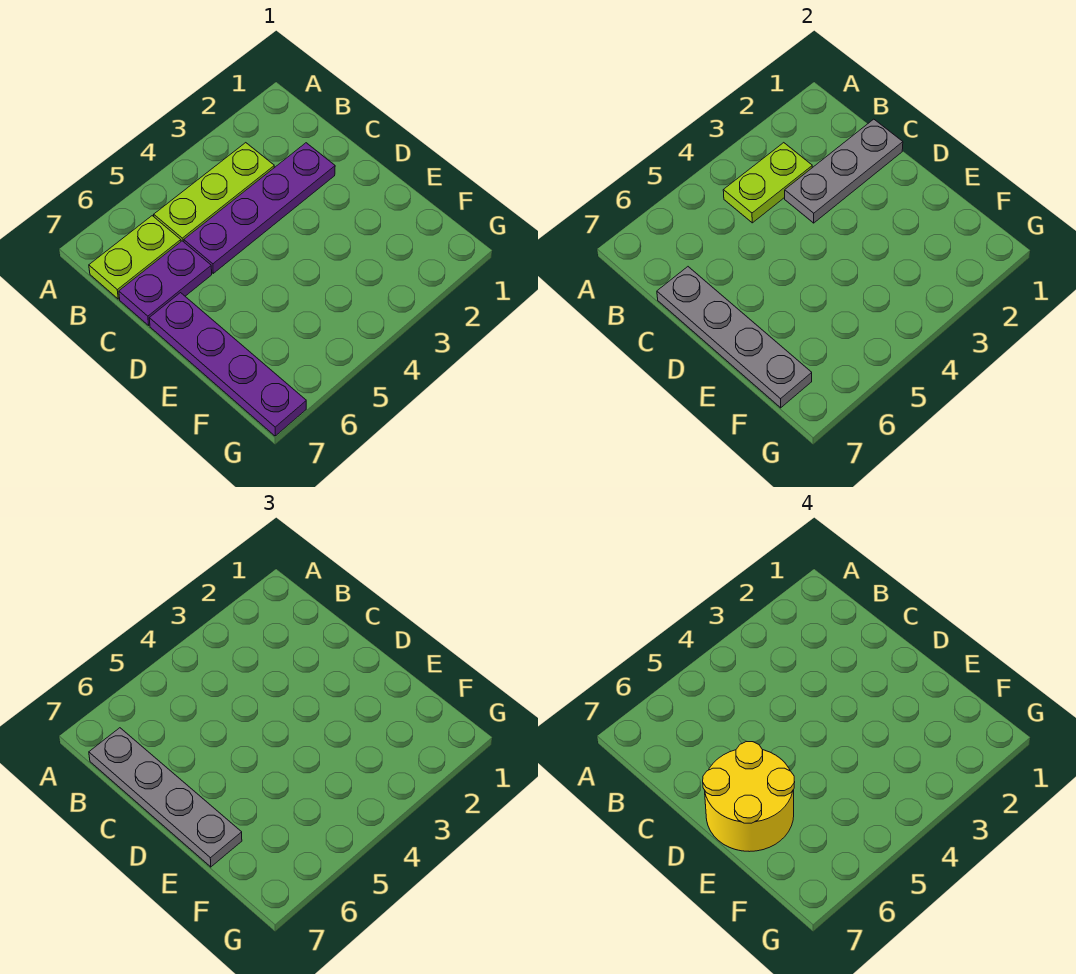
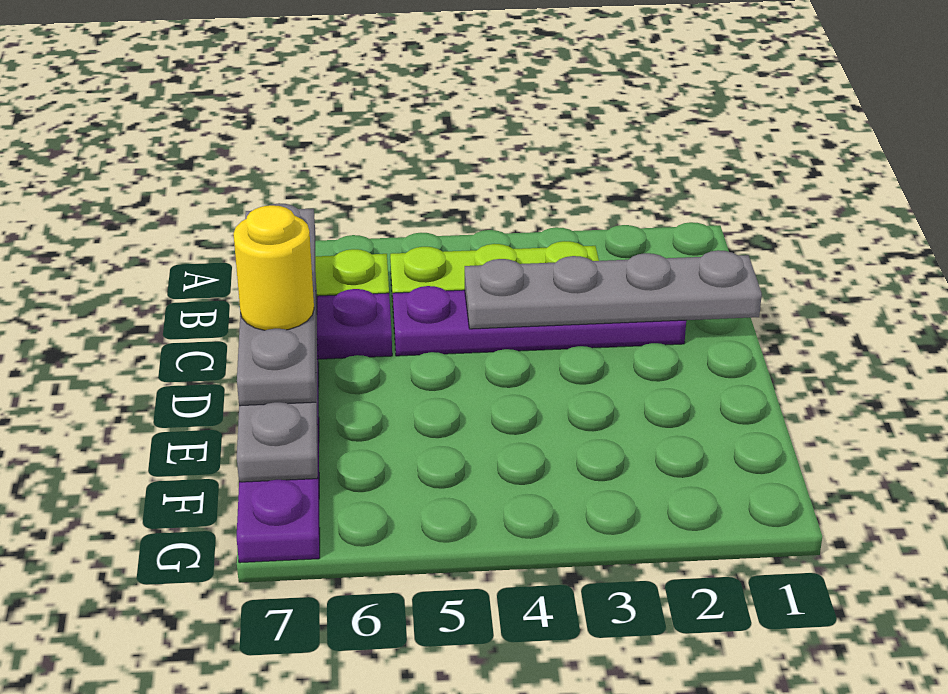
lime plate B3:B4 level 2 -> none
grey plate C1:C3 level 2 -> grey plate C1:C4 level 2
yellow round brick D6:E7 level 4 -> yellow round brick D7 level 4

